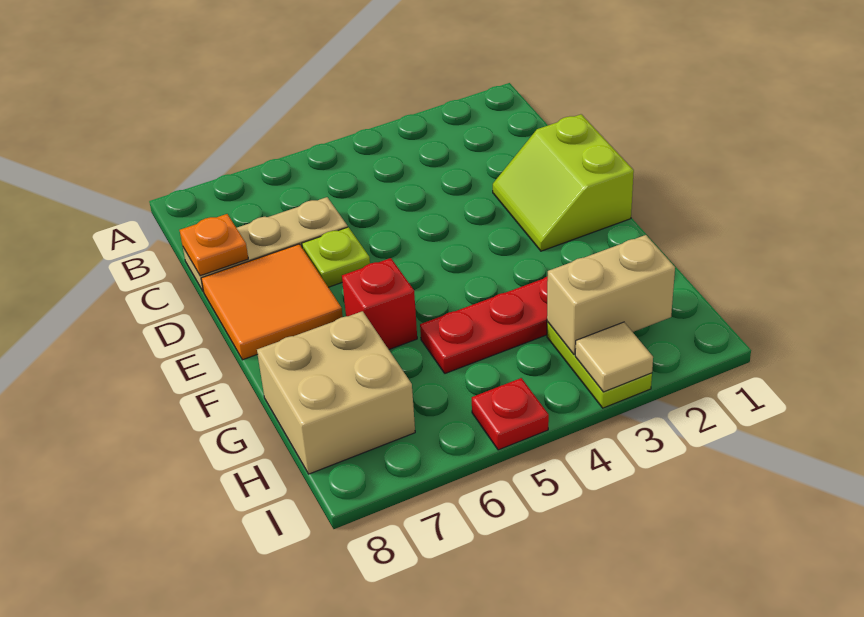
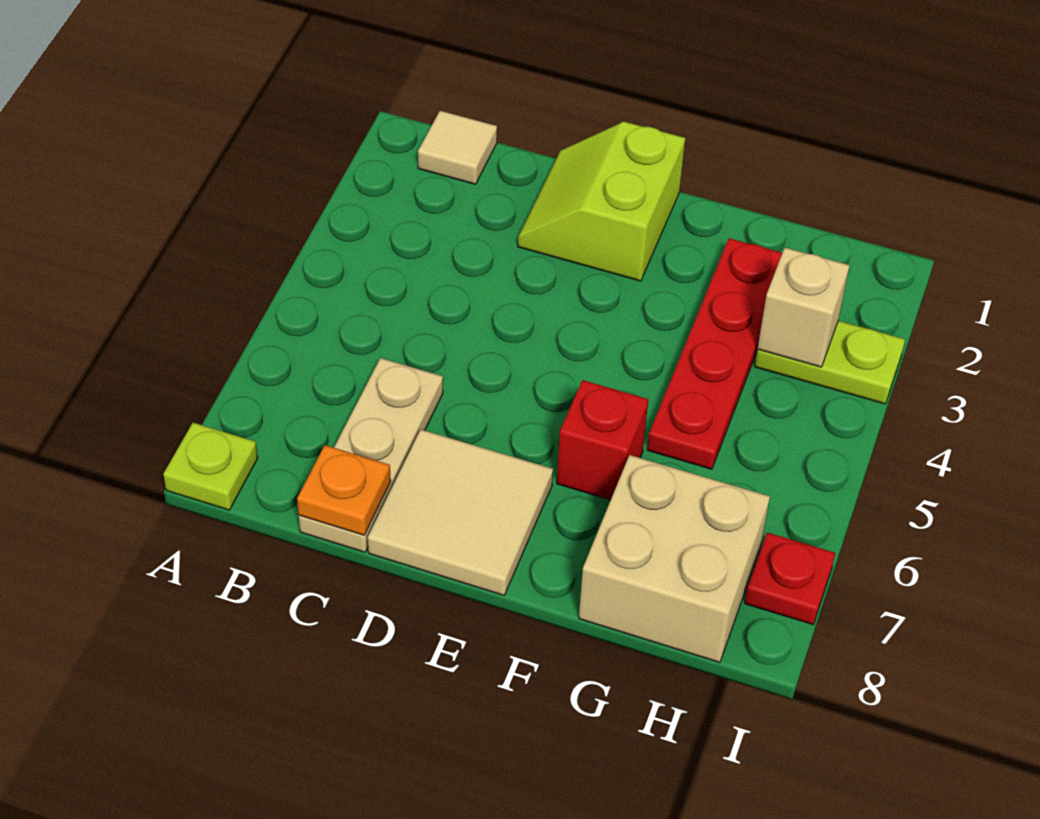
lime slope D1:E2 level 1 top 1 -> lime slope D1:E2 level 1 top E
lime plate D6 level 1 -> lime plate A8 level 1
orange tile D7:E8 level 1 -> tan tile D7:E8 level 1
tan brick H2:H3 level 2 -> tan brick H3 level 2
tan tile I3 level 2 -> tan tile B1 level 1
red plate I5 level 1 -> red plate I7 level 1

